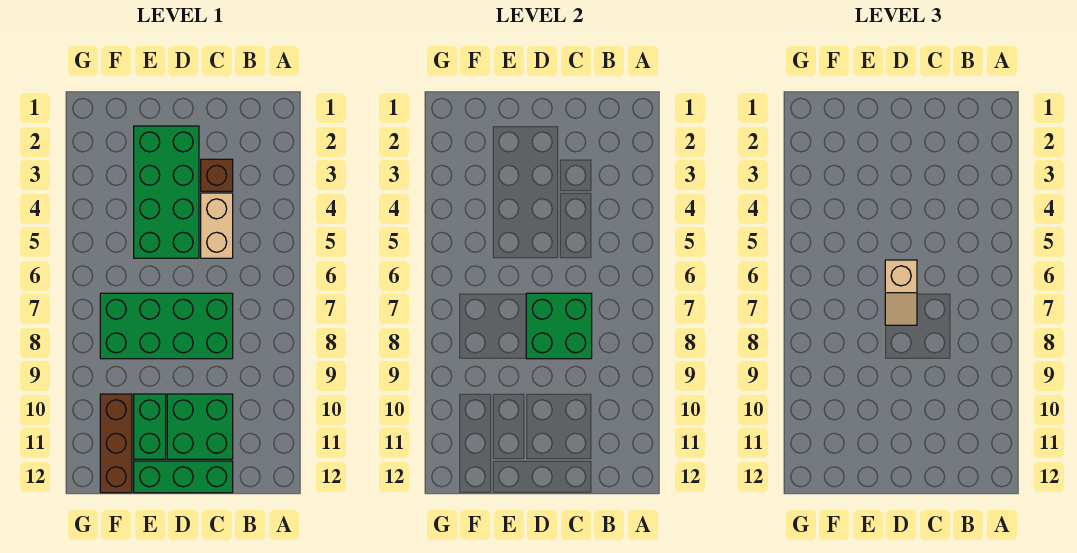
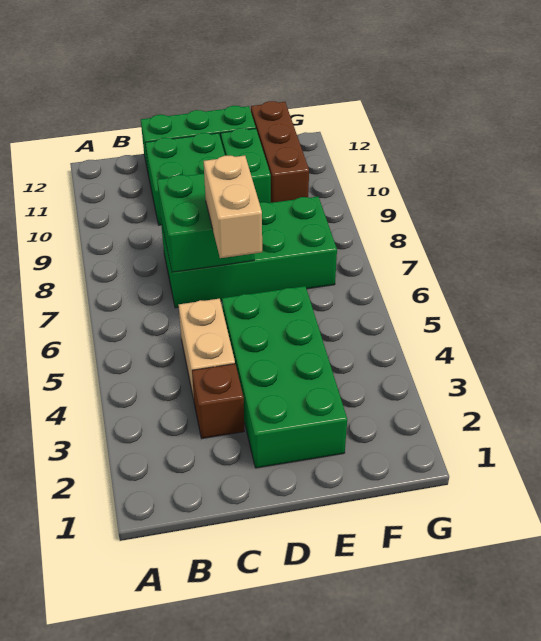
tan slope D6:D7 level 3 top 6 -> tan brick D6:D7 level 3

